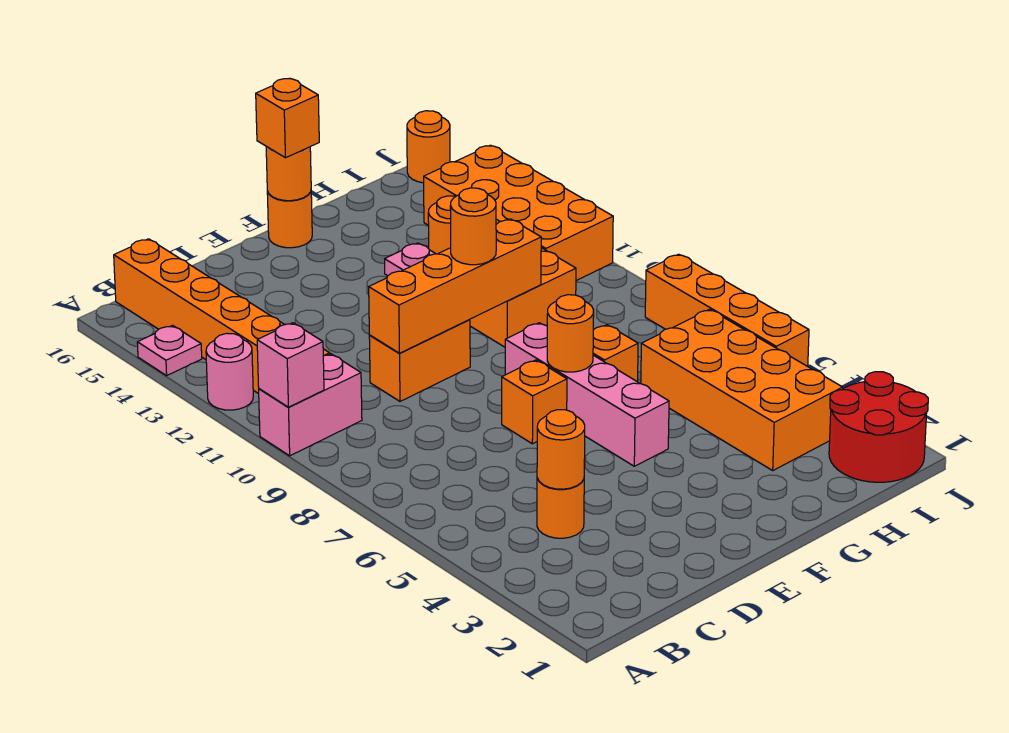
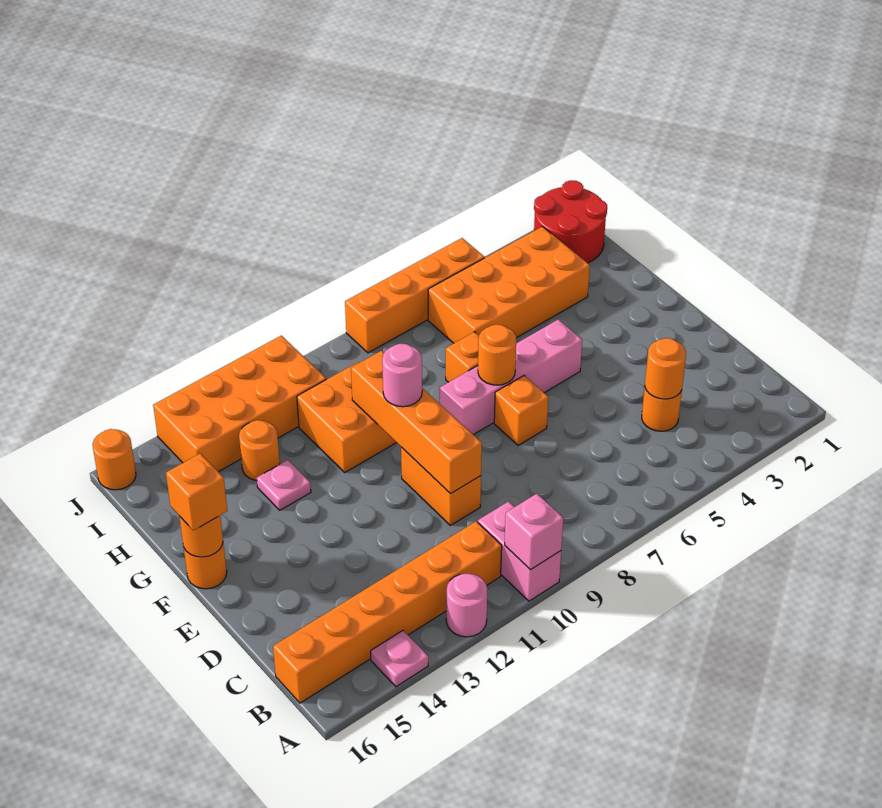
orange round brick F10 level 3 -> pink round brick F10 level 3

